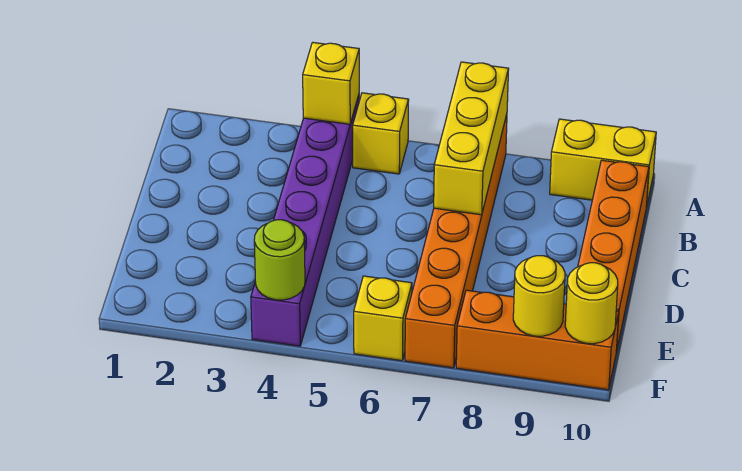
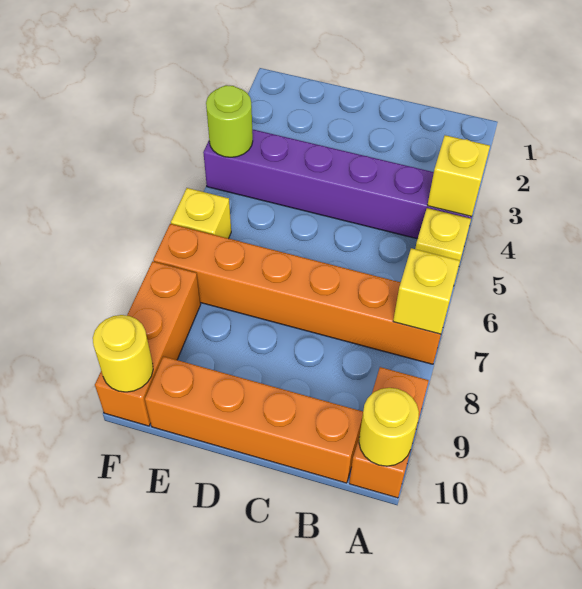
yellow brick A7:C7 level 2 -> yellow brick A7 level 2
yellow brick A9:A10 level 1 -> orange brick A9:A10 level 1
yellow round brick F9 level 2 -> yellow round brick A10 level 2

